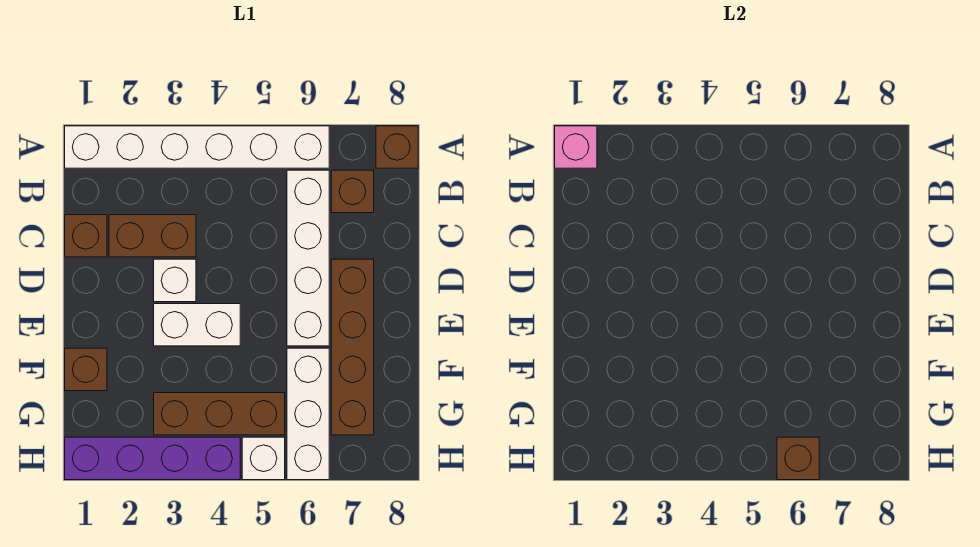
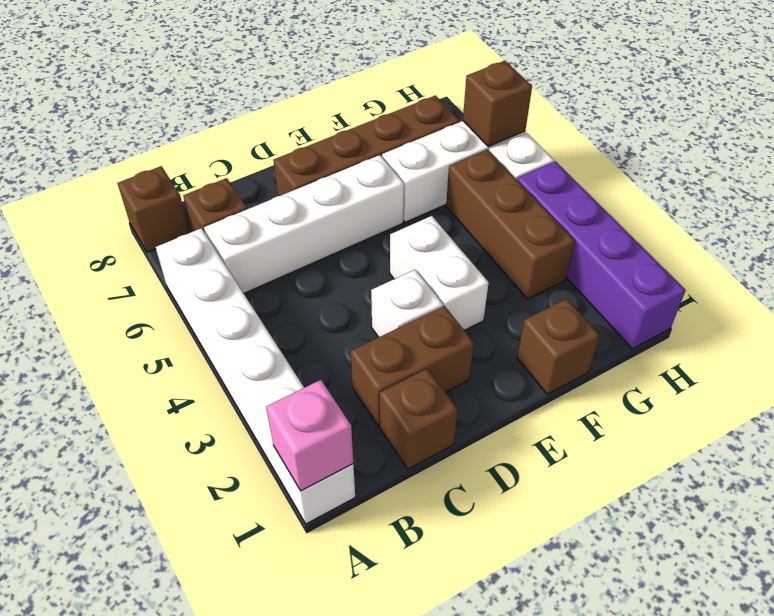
brown brick C2:C3 level 1 -> brown brick C2:D2 level 1

